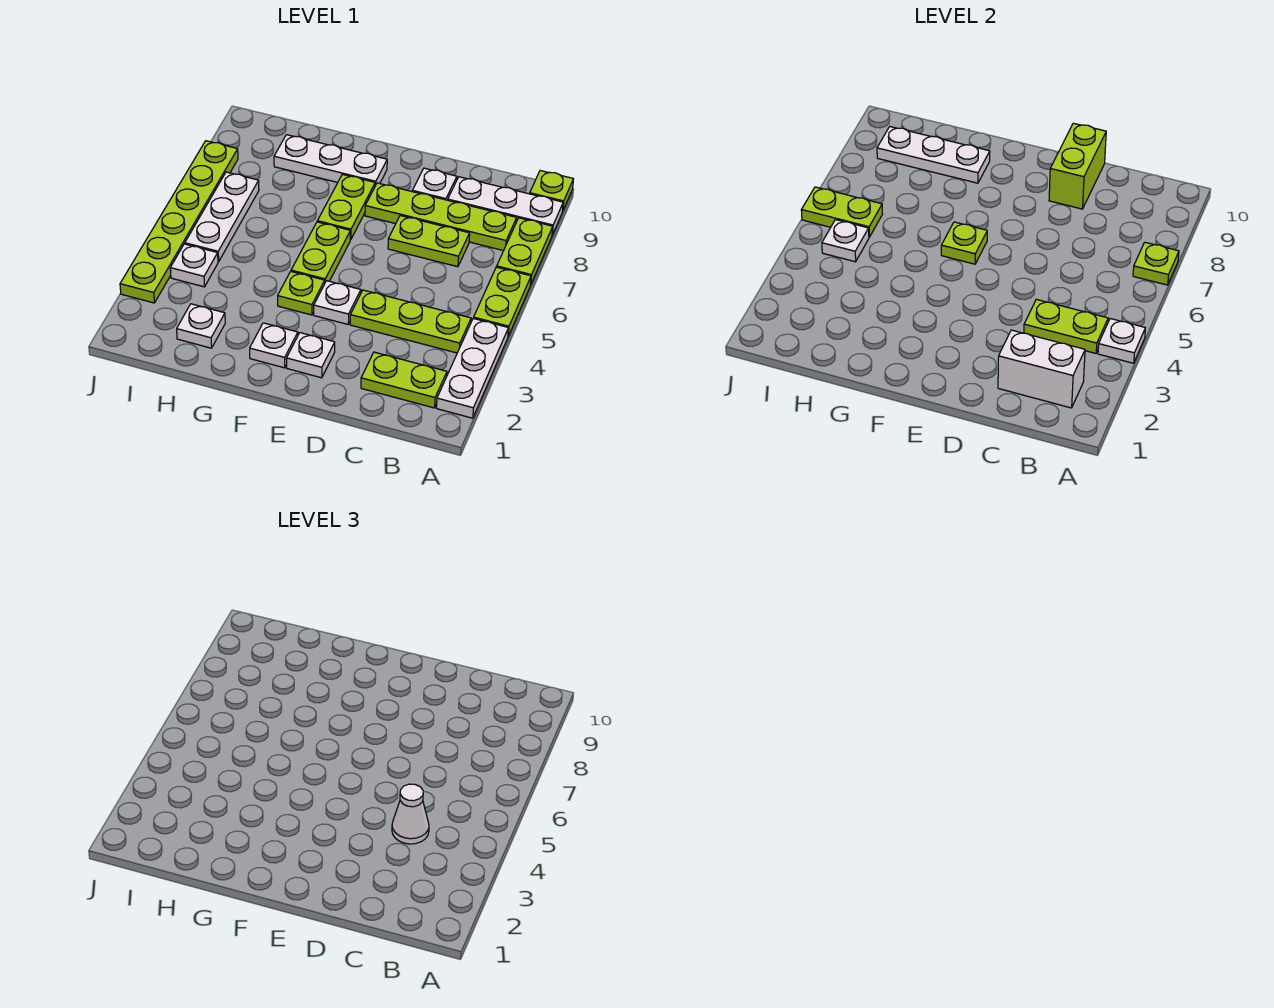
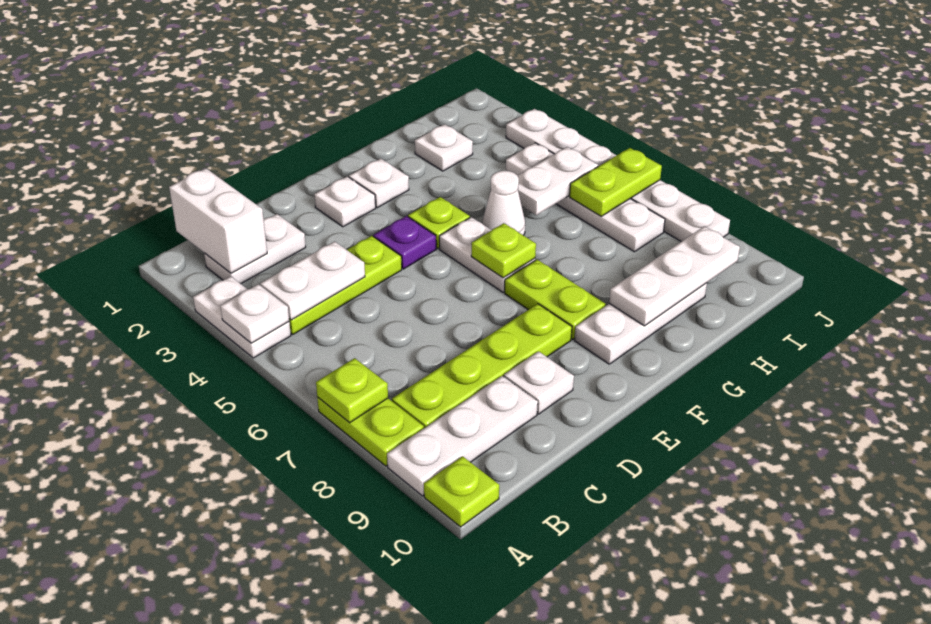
white plate A2:A4 level 1 -> white plate A3:A4 level 1
lime plate A5:A6 level 1 -> none
lime plate B2:C2 level 1 -> white plate B2:C2 level 1
white brick B2:C2 level 2 -> white brick B1:B2 level 2
lime plate B4:C4 level 2 -> white plate B4:C4 level 2
white cone C4 level 3 -> white cone G5 level 1
lime plate C7:D7 level 1 -> none
lime brick D9:D10 level 2 -> none
white plate E4 level 1 -> purple plate E4 level 1
lime plate F5:F6 level 1 -> white plate F5:F6 level 1
white plate I5 level 2 -> white plate H5:I5 level 2
lime plate J3:J8 level 1 -> white plate J3:J8 level 1

